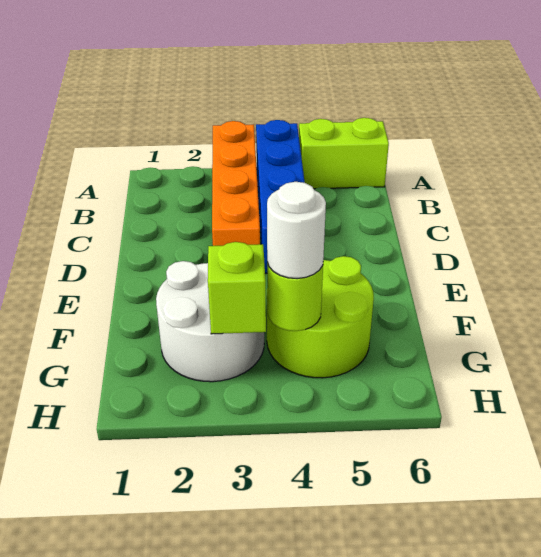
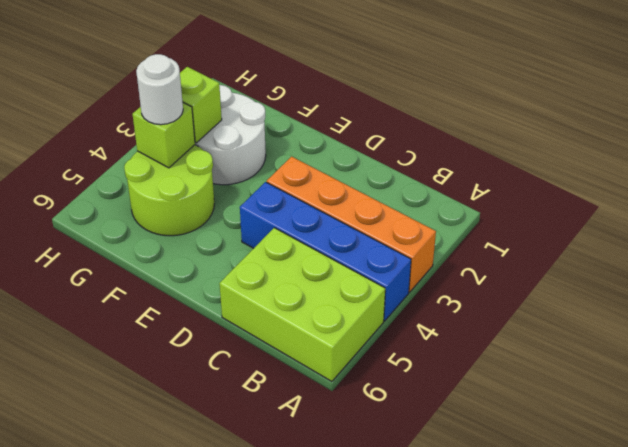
lime brick A5:A6 level 1 -> lime brick A5:C6 level 1
lime round brick G4 level 2 -> lime brick G4 level 2

